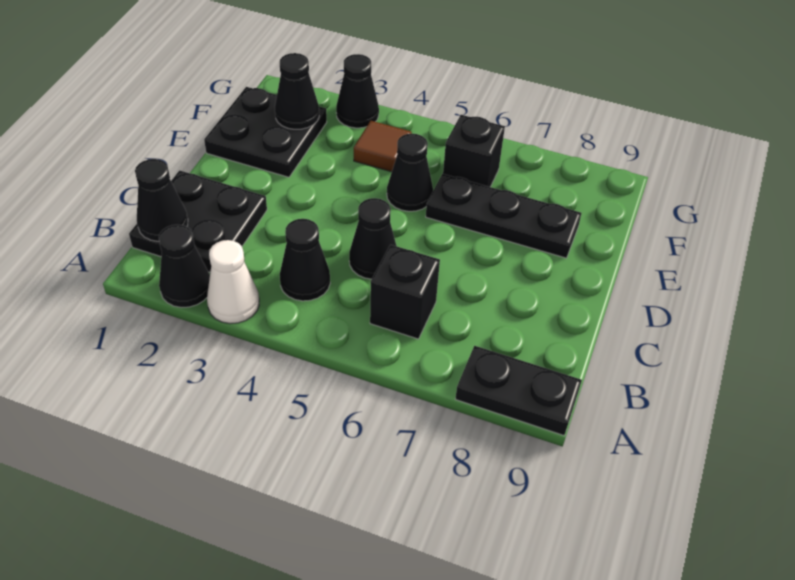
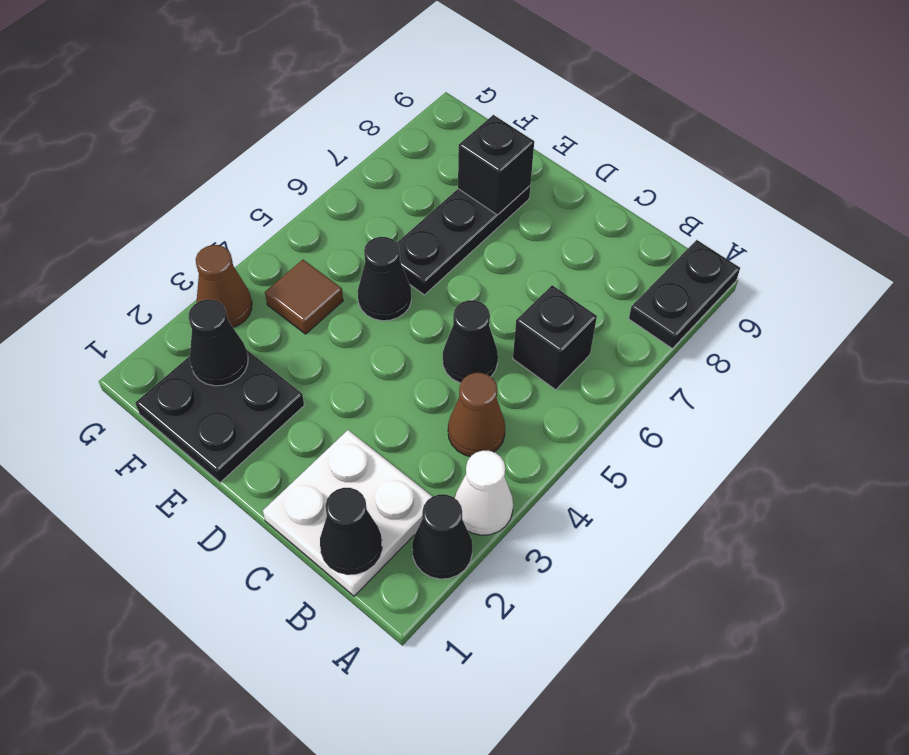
black plate B1:C2 level 1 -> white plate B1:C2 level 1
black cone B4 level 1 -> brown cone B4 level 1
black brick F6 level 1 -> black brick E8 level 2
black cone G3 level 1 -> brown cone G3 level 1

